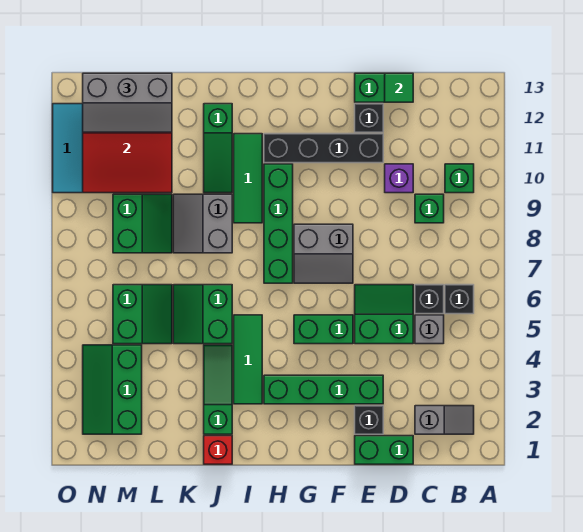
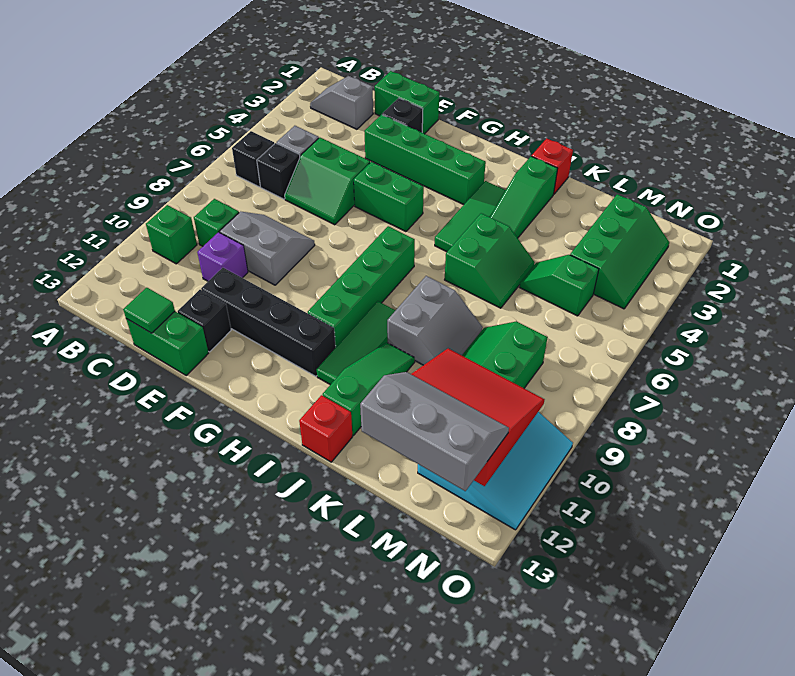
grey slope F7:G8 level 1 top 8 -> grey slope D8:E9 level 1 top 9
none -> red brick J13 level 1
green slope L5:M6 level 1 top M -> green slope L5:M5 level 1 top M

